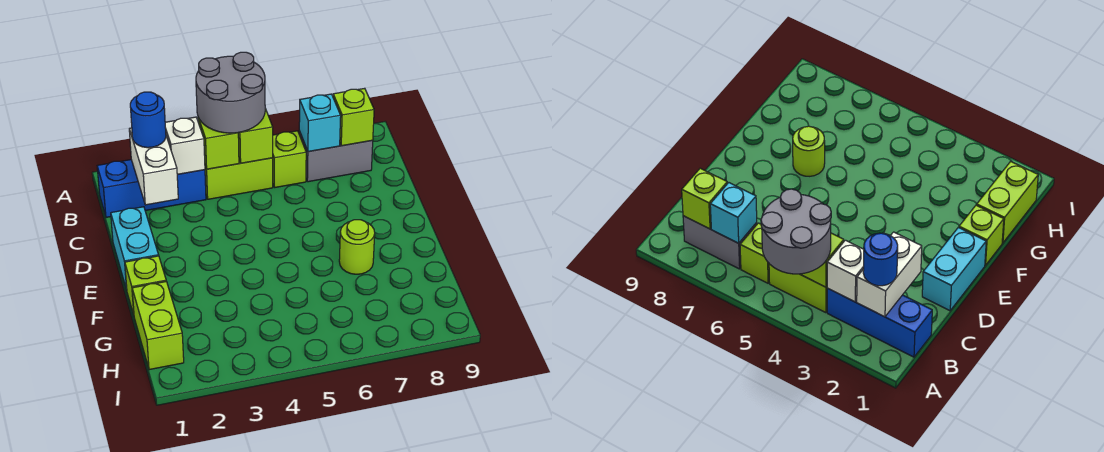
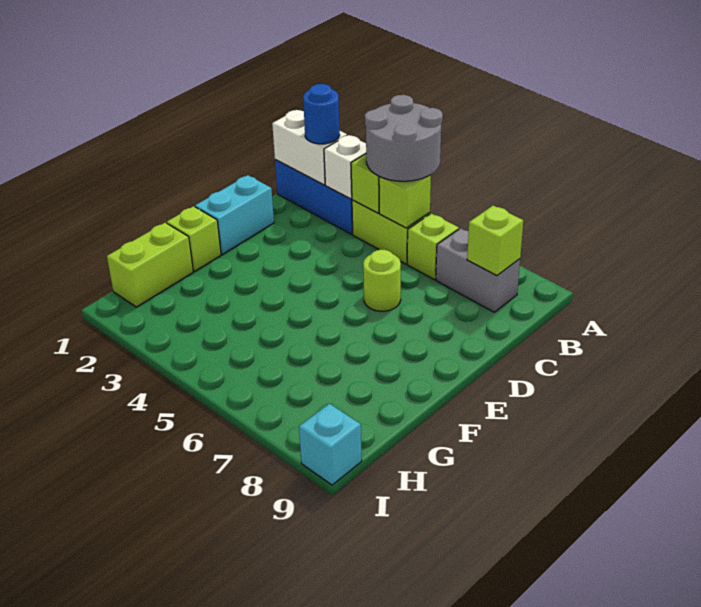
white brick B2:C2 level 2 -> white brick B1:B2 level 2
cyan brick B7 level 2 -> cyan brick I9 level 1
lime round brick F7 level 1 -> lime round brick D6 level 1

